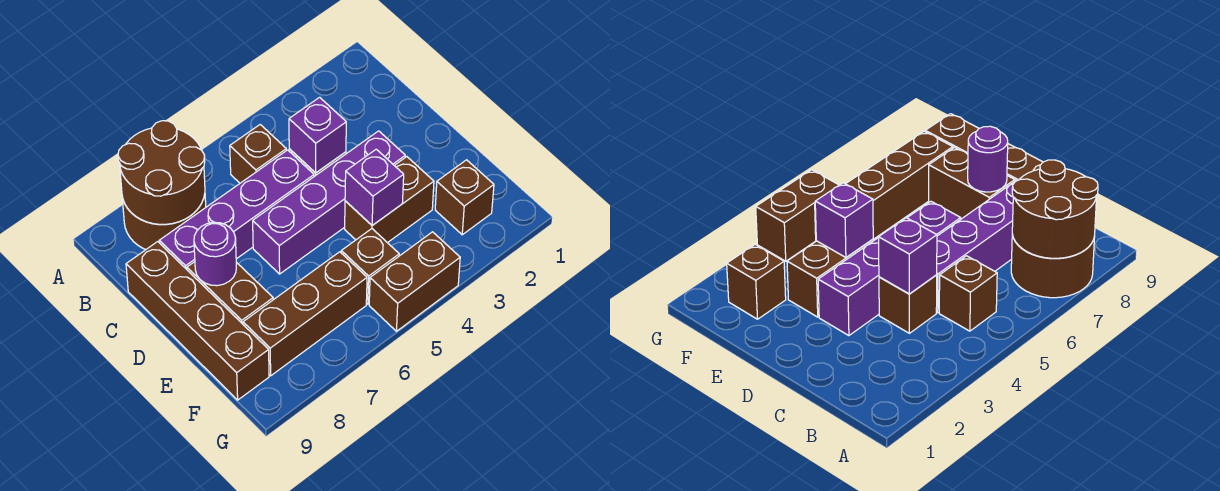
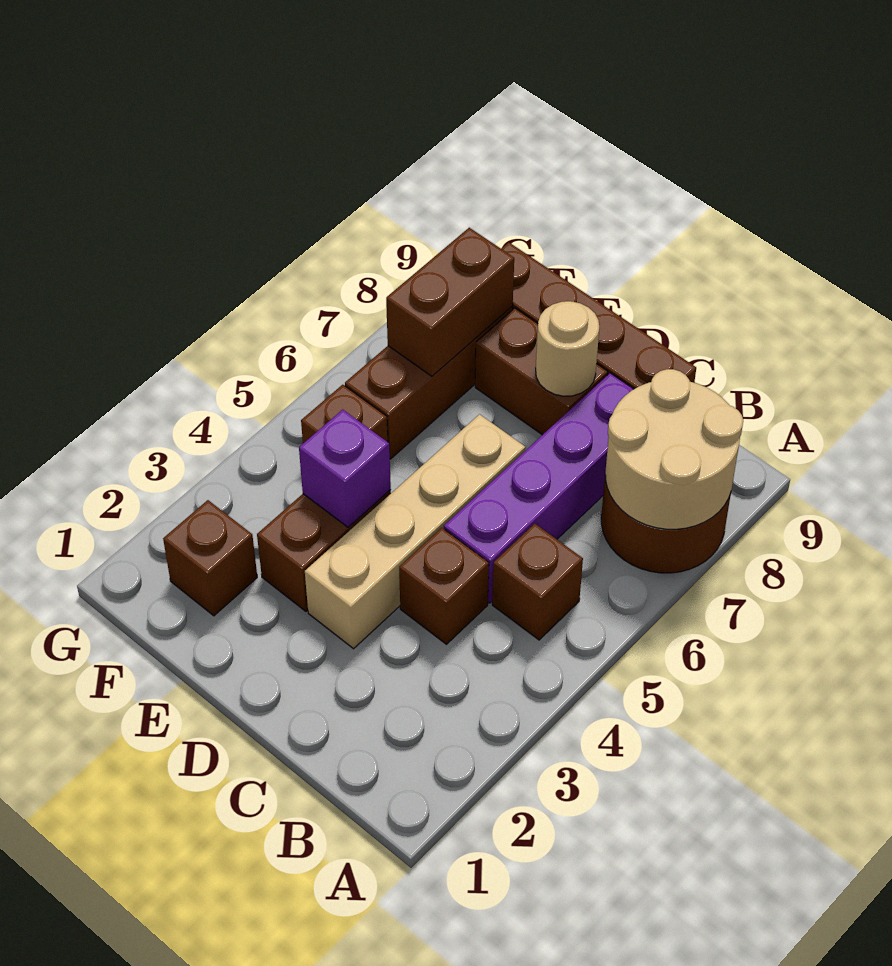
brown round brick A7:B8 level 2 -> tan round brick A7:B8 level 2
purple brick C4 level 2 -> none
purple brick D3:D6 level 1 -> tan brick D3:D6 level 1
purple round brick D8 level 2 -> tan round brick D8 level 2
brown brick G4:G5 level 1 -> brown brick F7:F8 level 2

